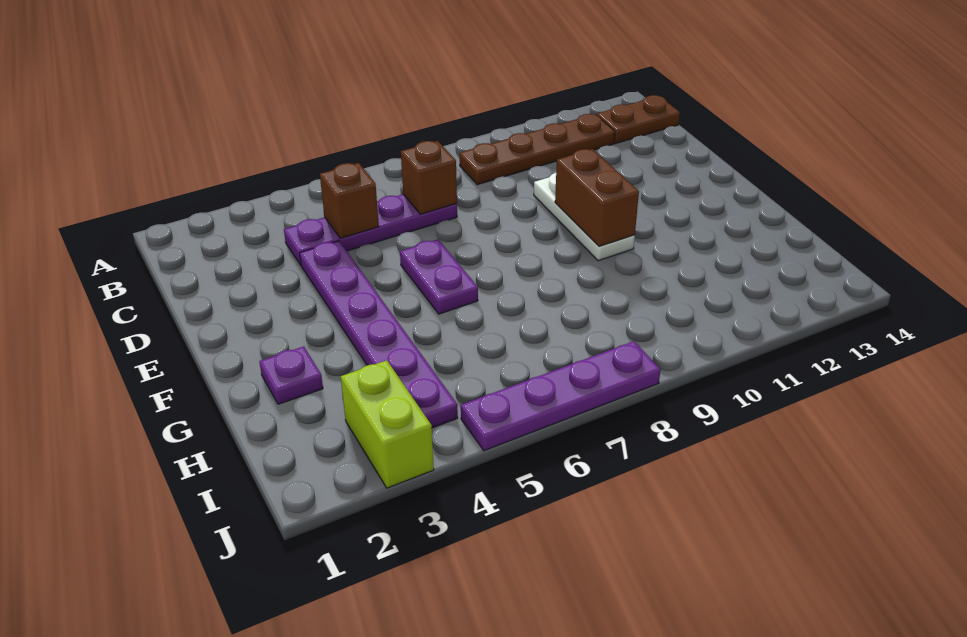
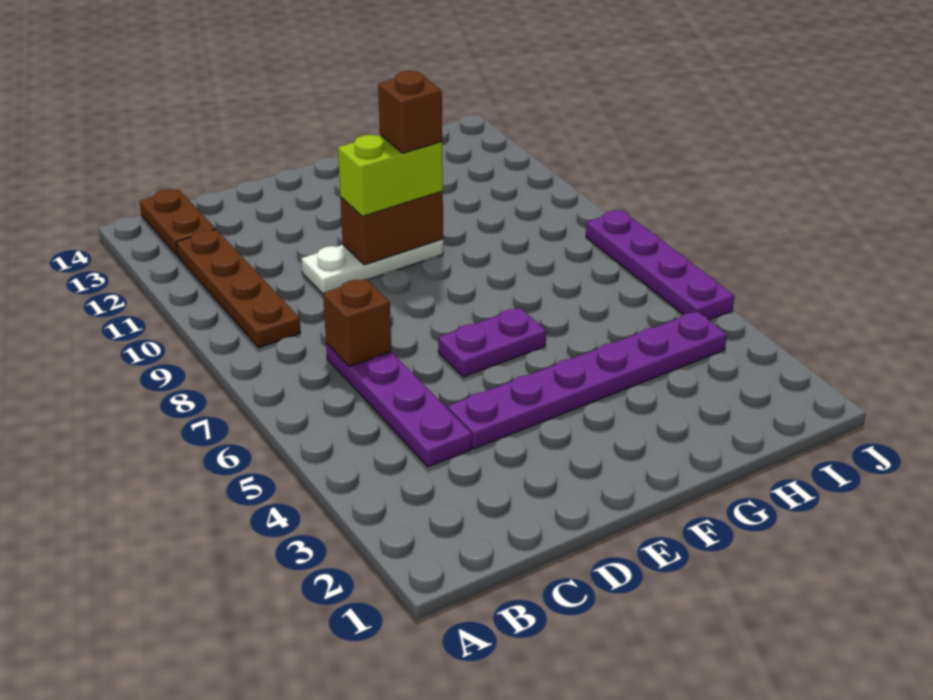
brown brick C5 level 2 -> brown brick F10 level 4
purple plate G2 level 1 -> none
lime brick I3:J3 level 1 -> lime brick E10:F10 level 3

